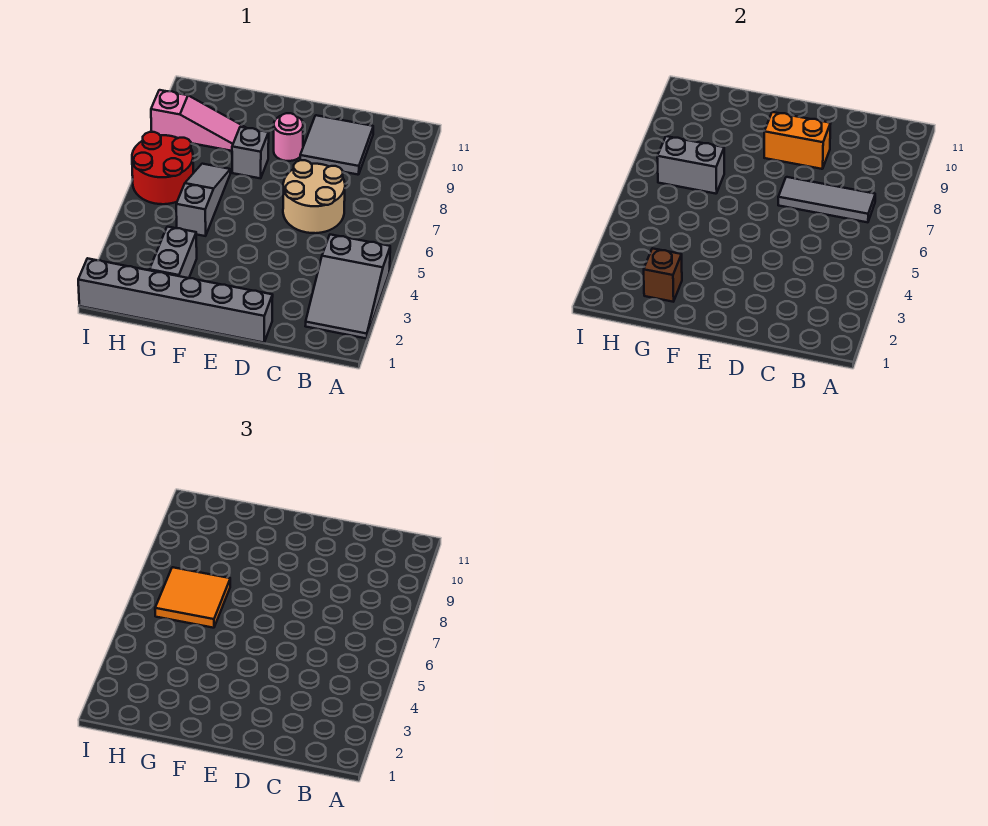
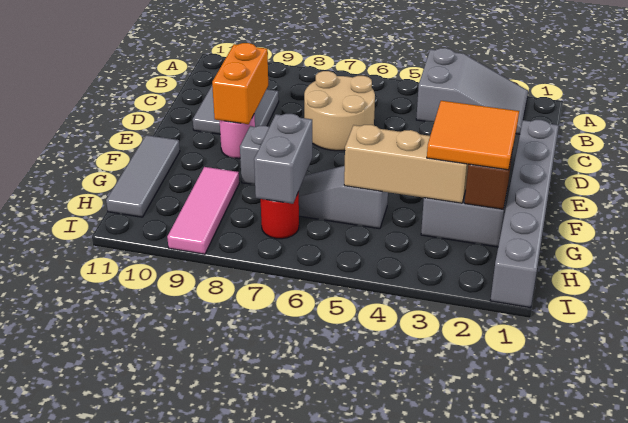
grey tile B7:D7 level 2 -> grey tile F11:H11 level 1
none -> tan brick G3:G5 level 2
orange tile G6:H7 level 3 -> orange tile F2:G3 level 3
pink slope G9:I9 level 1 top I -> pink tile G9:I9 level 1
red round brick H6:I7 level 1 -> red round brick H7 level 1

